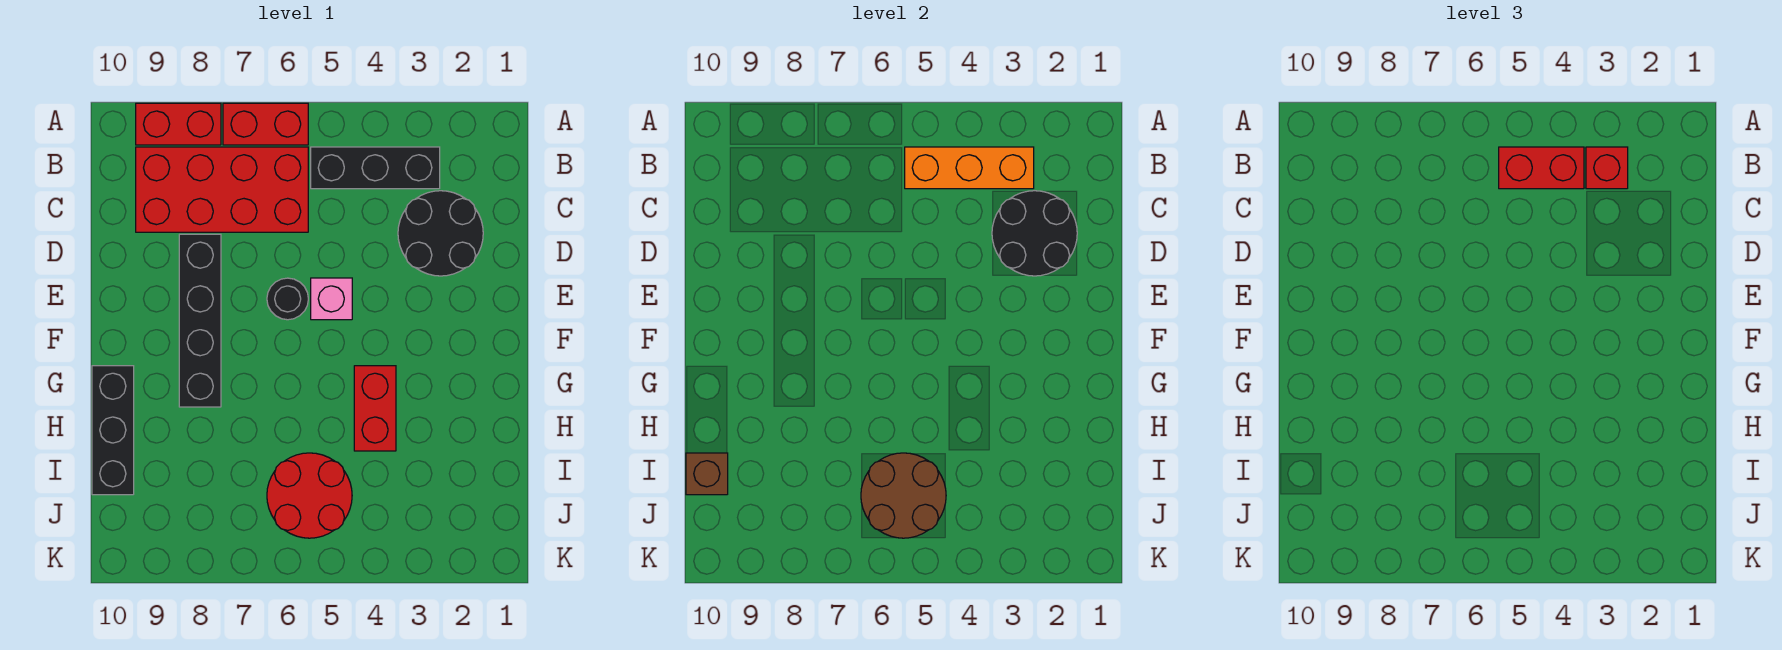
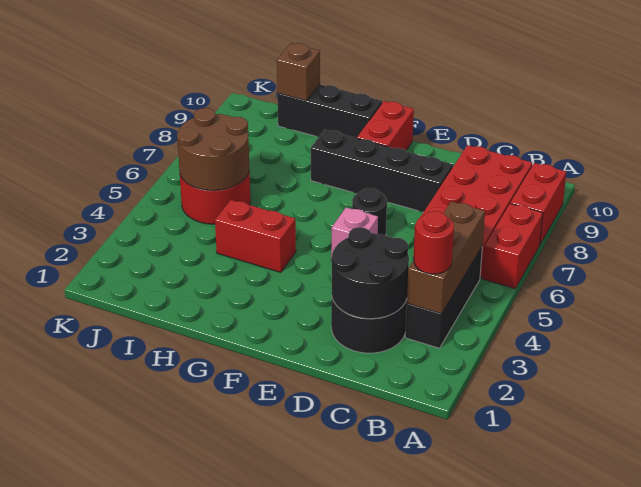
orange brick B3:B5 level 2 -> brown brick B3:B5 level 2
red brick B3 level 3 -> red round brick B3 level 3
red brick B4:B5 level 3 -> red brick F9:F10 level 1

